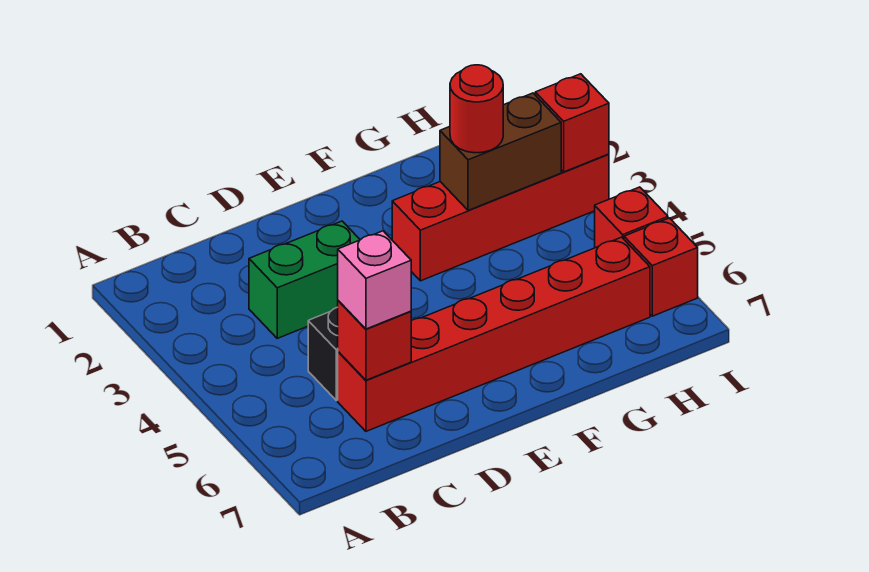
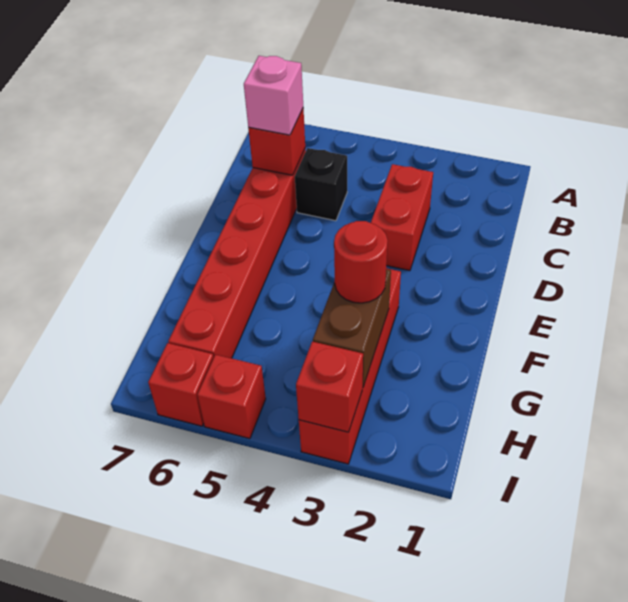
green brick C3:D3 level 1 -> red brick C3:D3 level 1

